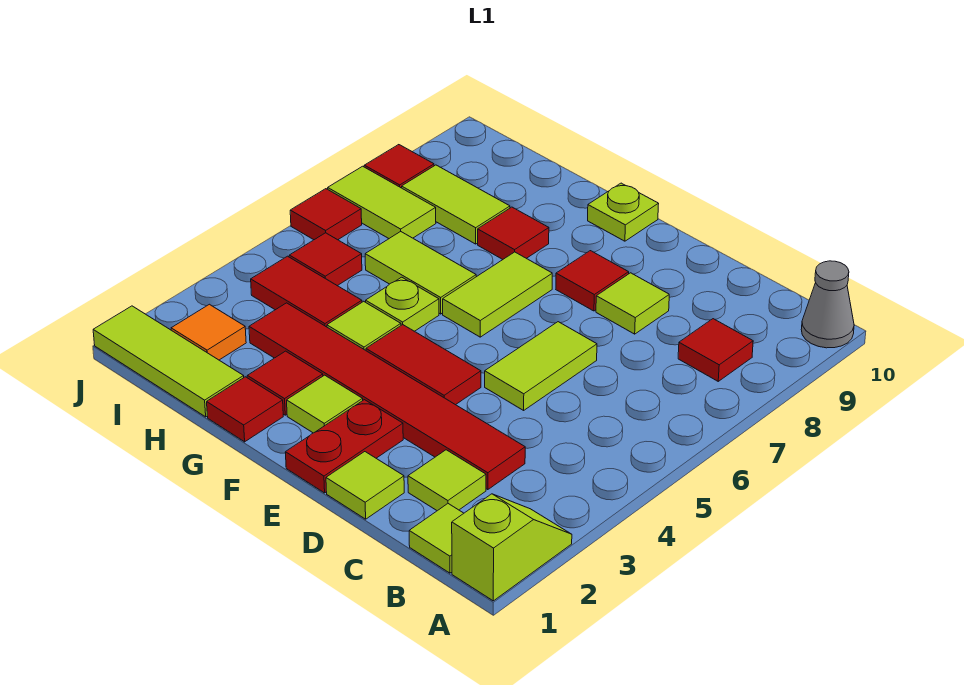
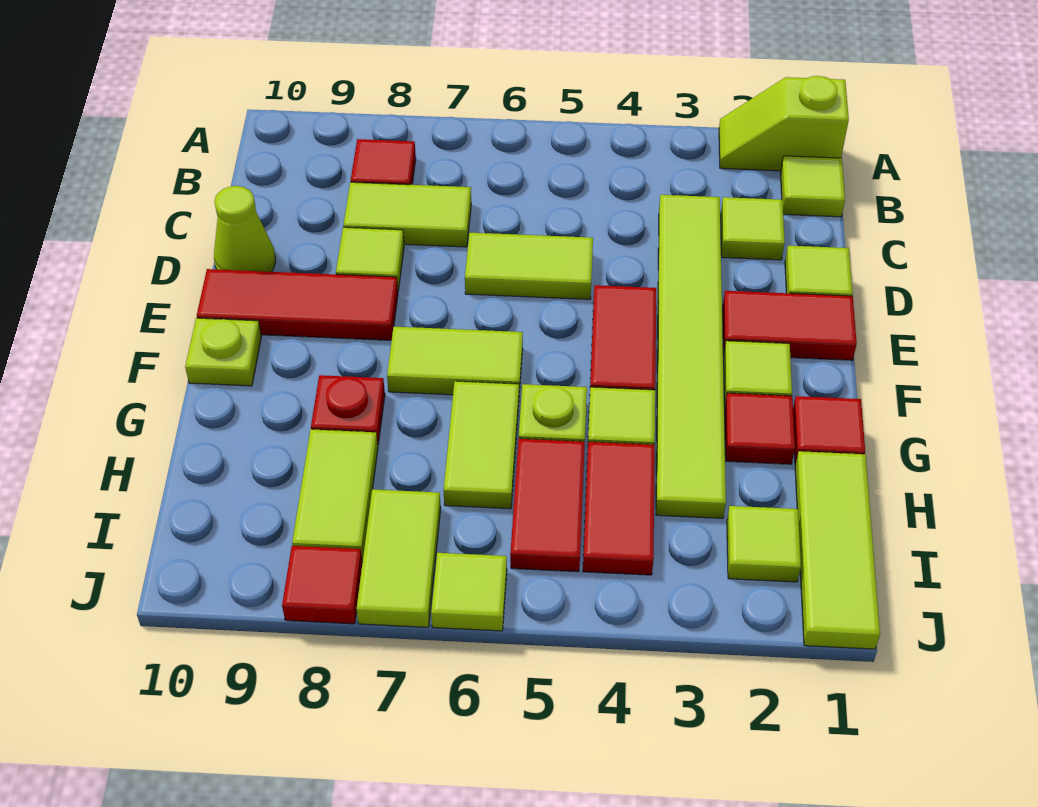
grey cone A10 level 1 -> none
red tile C3:H3 level 1 -> lime tile C3:H3 level 1
none -> lime tile C7:C8 level 1
none -> lime cone D10 level 1
red plate E1:E2 level 1 -> red tile E1:E2 level 1
red tile E8 level 1 -> red tile E8:E10 level 1
red tile G8 level 1 -> red plate G8 level 1
orange tile I2 level 1 -> lime tile I2 level 1
red tile I5 level 1 -> red tile H5:I5 level 1
red tile J6 level 1 -> lime tile J6 level 1

